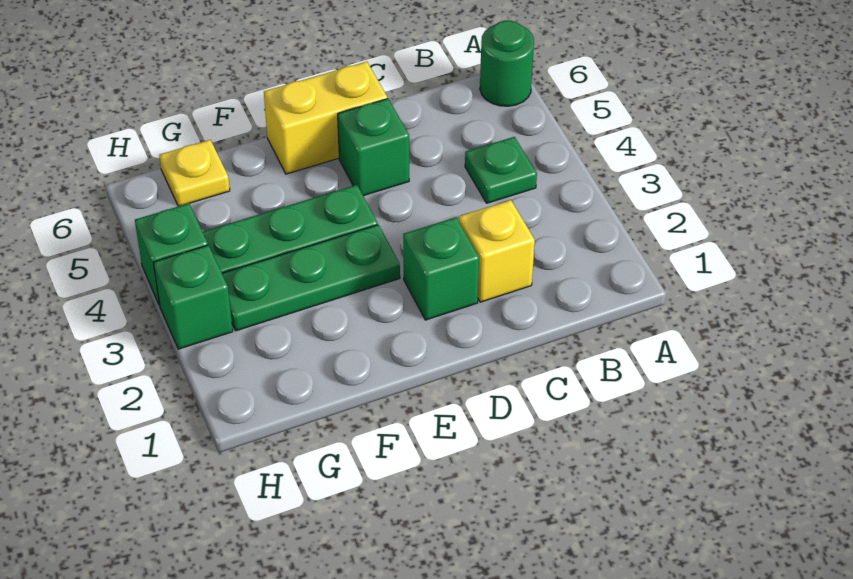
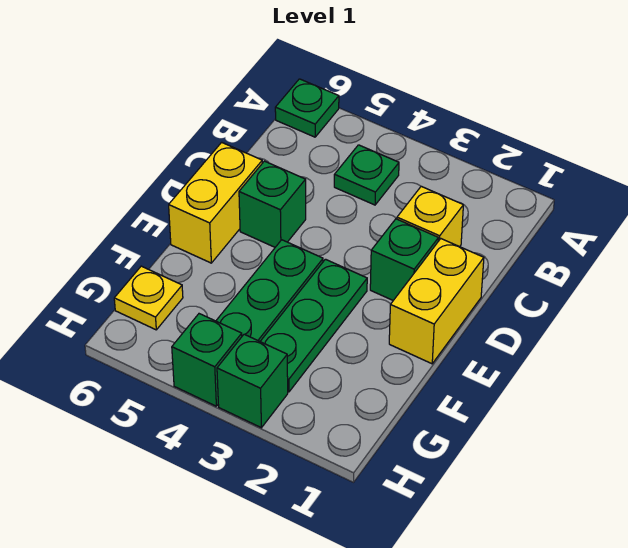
green round brick A6 level 1 -> green plate A6 level 1
none -> yellow brick D1:E1 level 1

